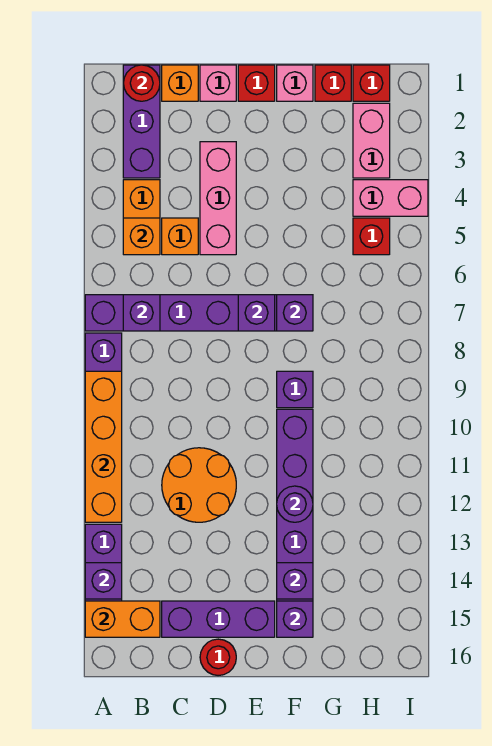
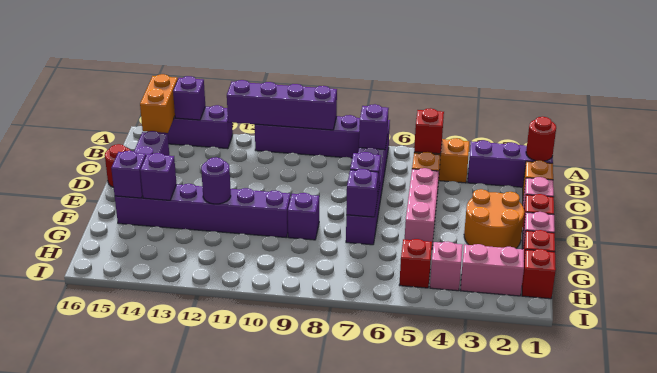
orange brick A9:A12 level 2 -> purple brick A9:A12 level 2
orange brick B5 level 2 -> red brick B5 level 2
orange round brick C11:D12 level 1 -> orange round brick E2:F3 level 1
pink brick D3:D5 level 1 -> pink brick D5:F5 level 1
pink brick H4:I4 level 1 -> pink brick H4 level 1

